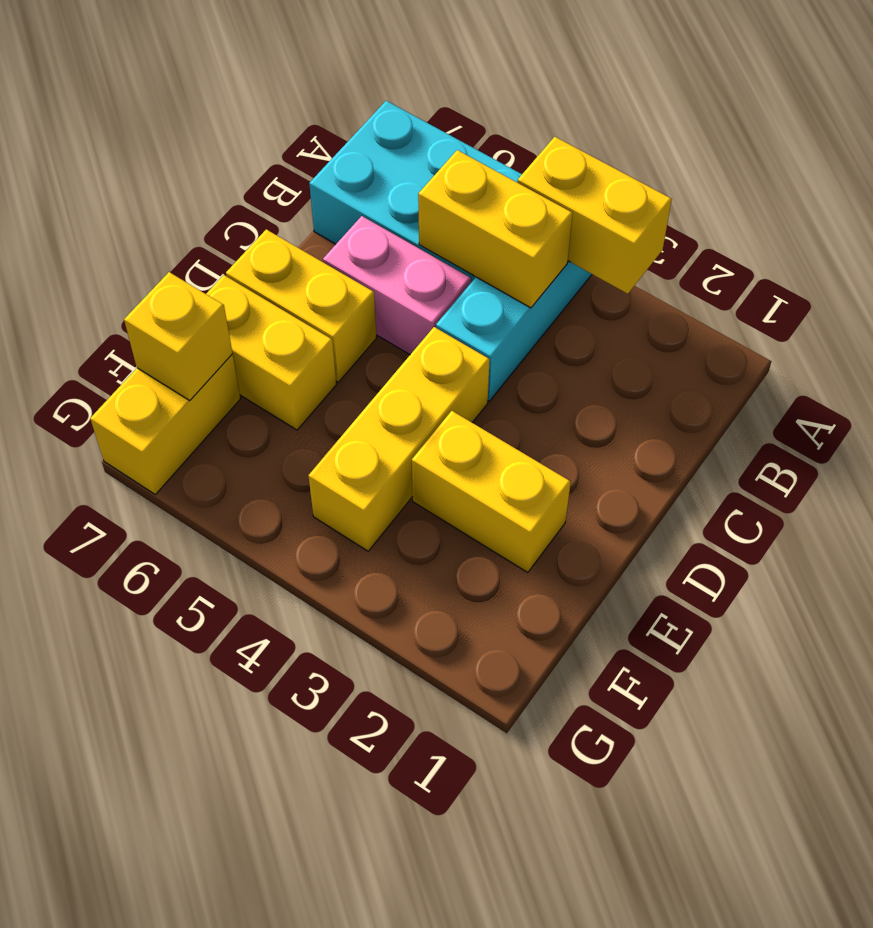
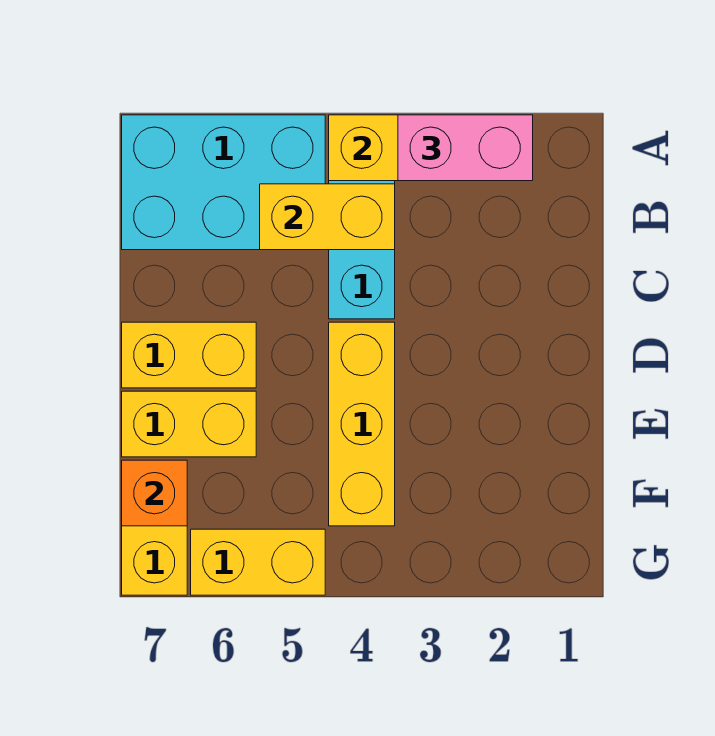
pink brick C5:C6 level 1 -> pink brick A2:A3 level 3
yellow brick E2:E3 level 1 -> yellow brick G5:G6 level 1
yellow brick F7 level 2 -> orange brick F7 level 2

